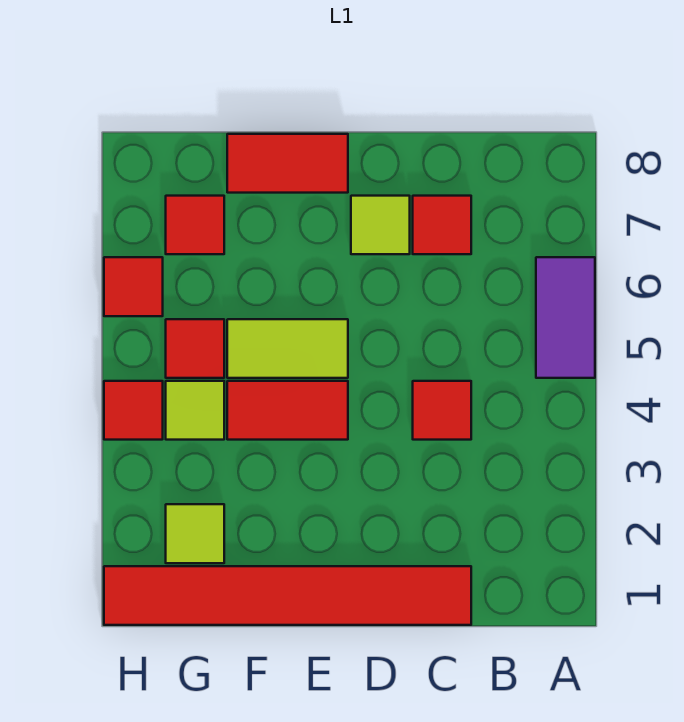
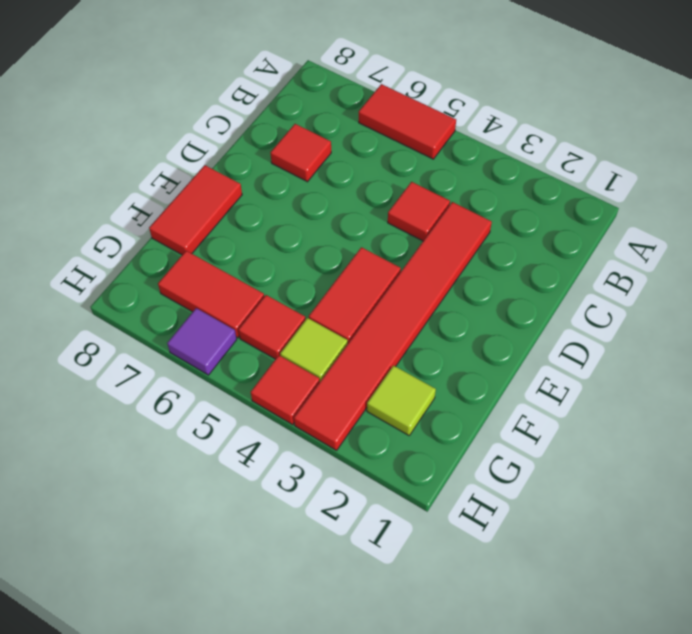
purple tile A5:A6 level 1 -> red tile A5:A6 level 1
red tile C1:H1 level 1 -> red tile C3:H3 level 1
lime tile D7 level 1 -> none
lime tile E5:F5 level 1 -> none
red tile G7 level 1 -> red tile G6:G7 level 1
red tile H6 level 1 -> purple tile H6 level 1

